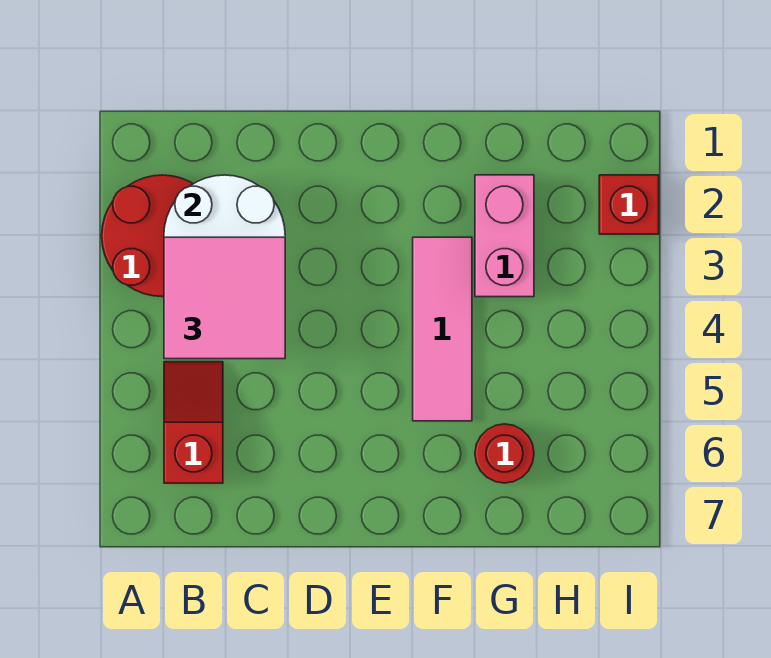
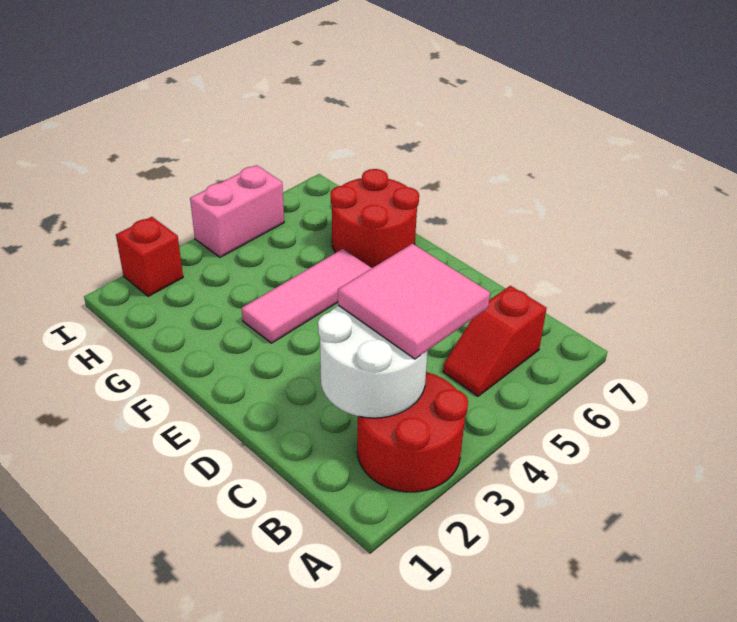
pink brick G2:G3 level 1 -> pink brick I4:I5 level 1
red round brick G6 level 1 -> red round brick F6:G7 level 1

